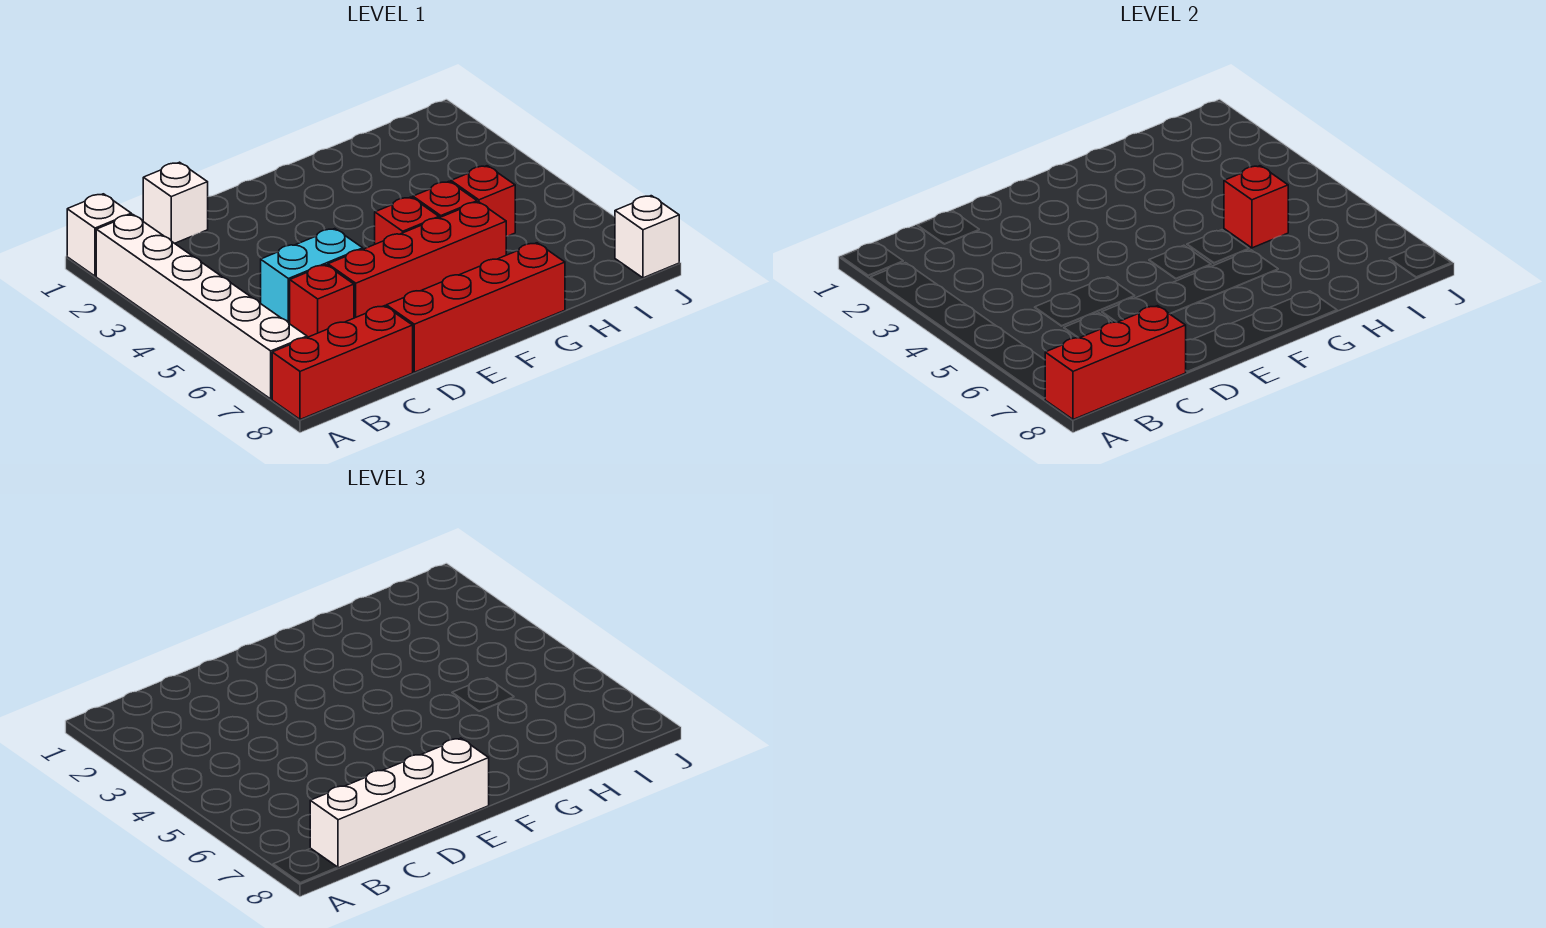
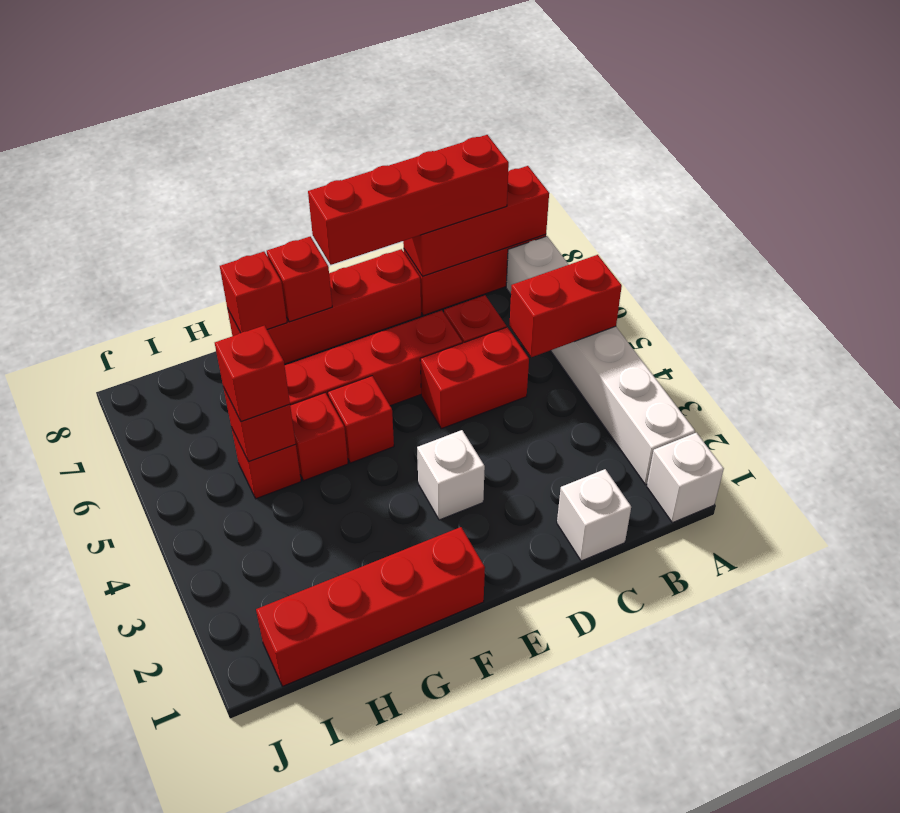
none -> red brick A5:B5 level 2
white brick B8:E8 level 3 -> red brick B8:E8 level 3
cyan brick C5:D5 level 1 -> red brick C5:D5 level 1
none -> red brick F1:I1 level 1
none -> red brick F8 level 2
none -> red brick G8 level 2
none -> red brick H5 level 3
white brick J8 level 1 -> white brick E3 level 1

